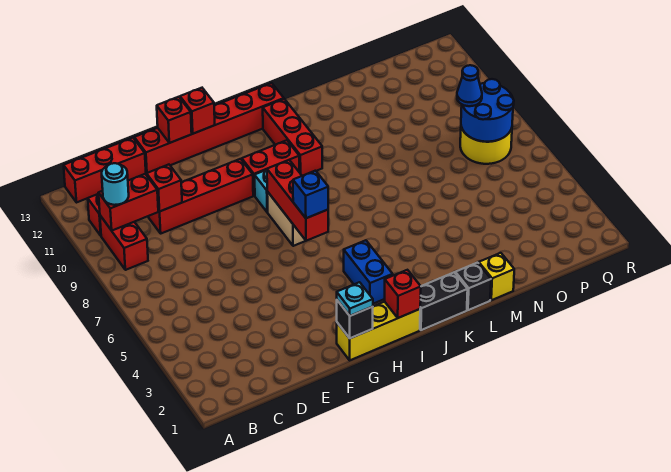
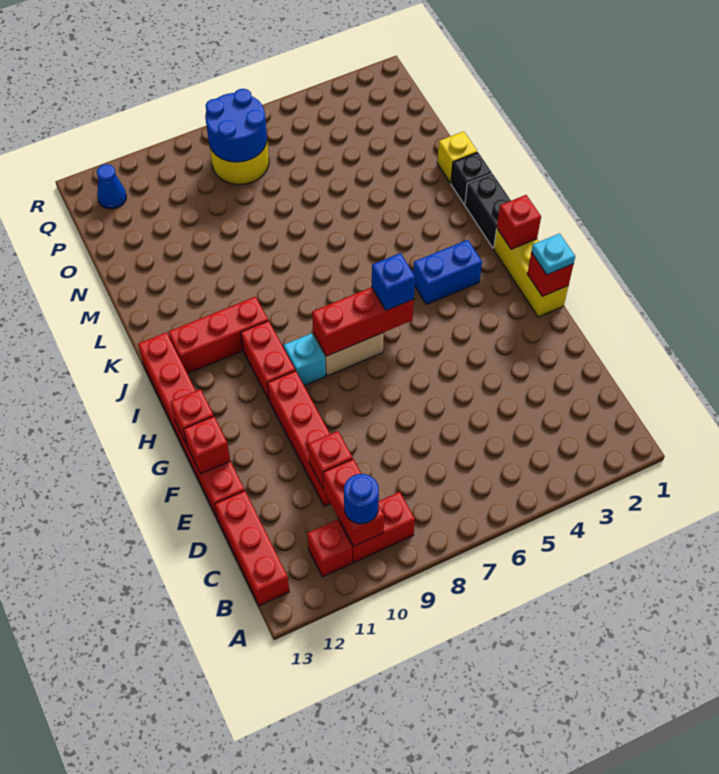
cyan round brick B10 level 3 -> blue round brick B10 level 3
black brick G1 level 2 -> red brick G1 level 2
blue cone P8 level 3 -> blue cone Q12 level 1

